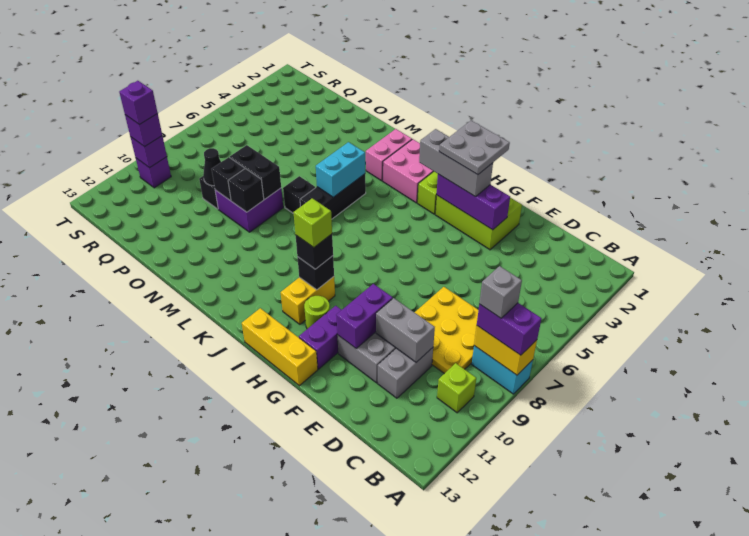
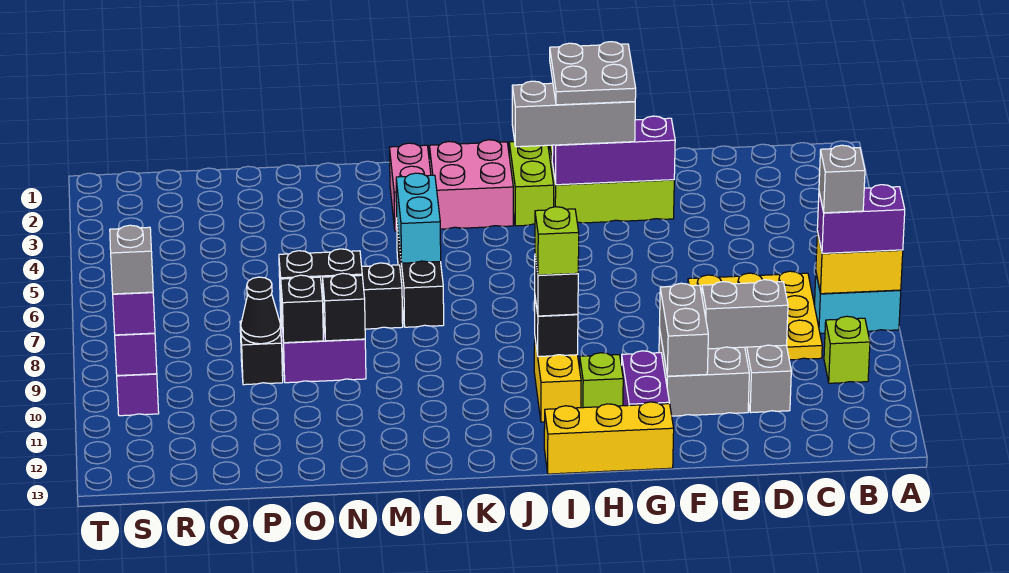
purple brick F10:F11 level 2 -> grey brick F10:F11 level 2
lime round brick H11 level 1 -> lime brick H11 level 1
purple brick S10 level 4 -> grey brick S10 level 4

